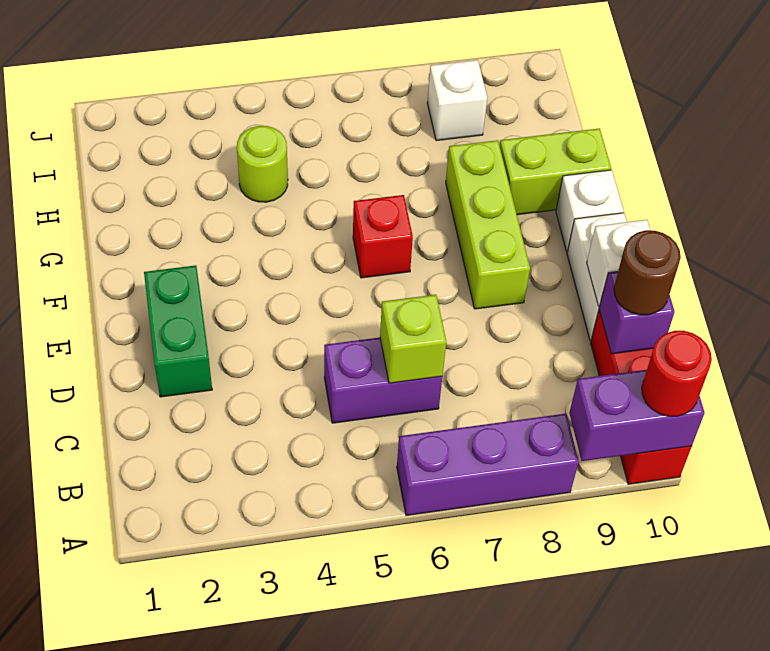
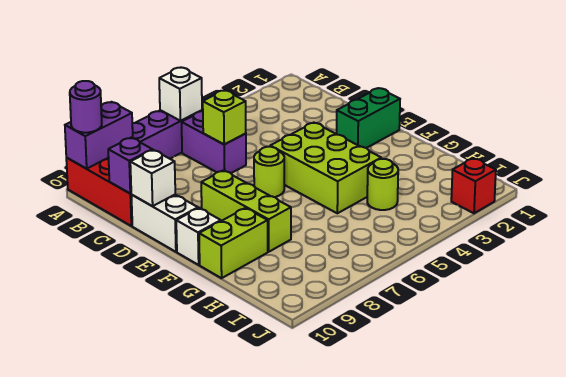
red round brick A10 level 3 -> purple round brick A10 level 3
purple brick C5:C6 level 1 -> purple brick B6:C6 level 1
brown round brick C10 level 3 -> none
green brick D2:E2 level 1 -> green brick E1:E2 level 1
none -> lime brick E4:G5 level 1
none -> lime round brick E6 level 1
red brick F6 level 1 -> red brick J2 level 1
white brick I8 level 1 -> white brick A6 level 2

